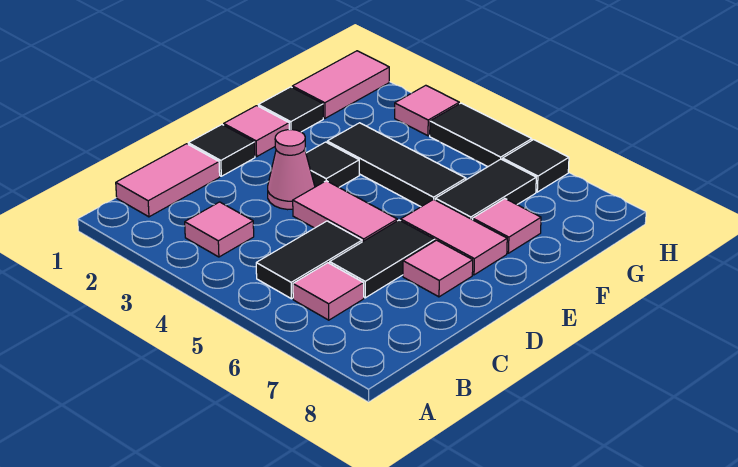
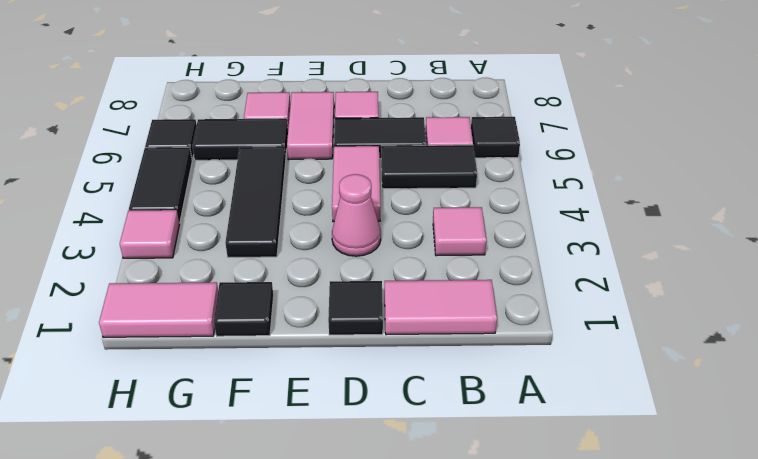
pink tile E1 level 1 -> none
black tile E3 level 1 -> black tile A6 level 1

